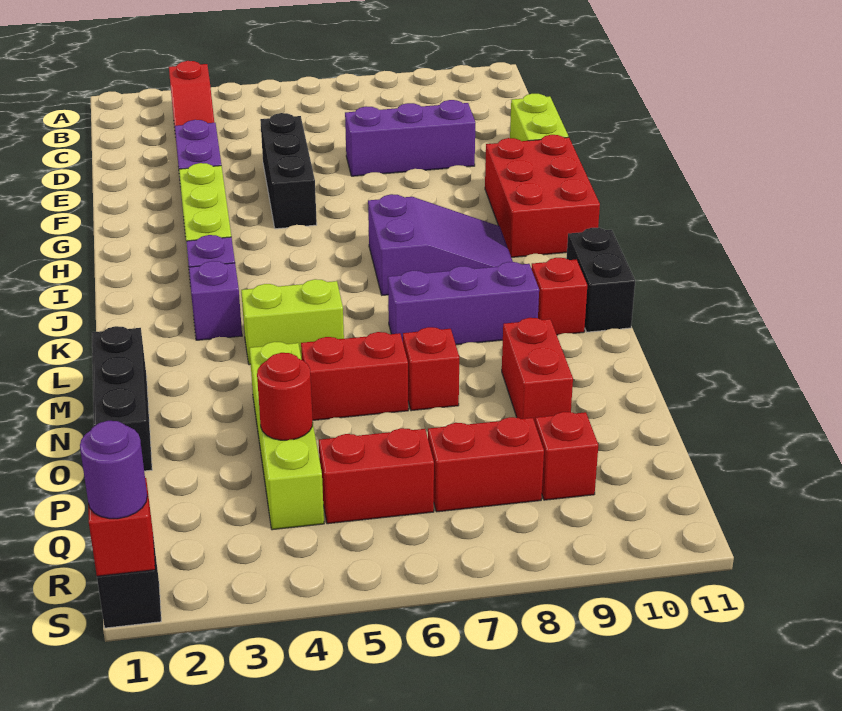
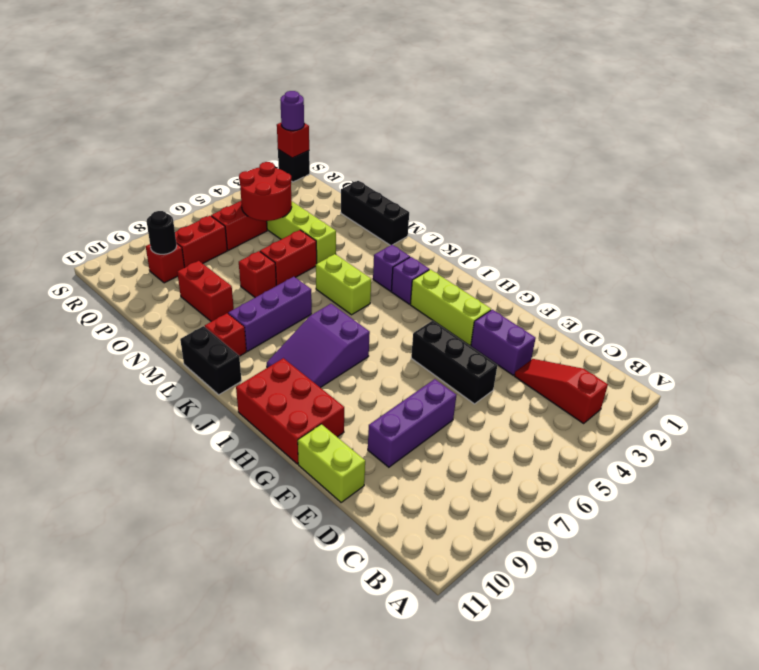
lime brick L4:L5 level 1 -> lime brick K5:L5 level 1
red round brick P4 level 2 -> red round brick P4:Q5 level 2
none -> black round brick Q9 level 2

